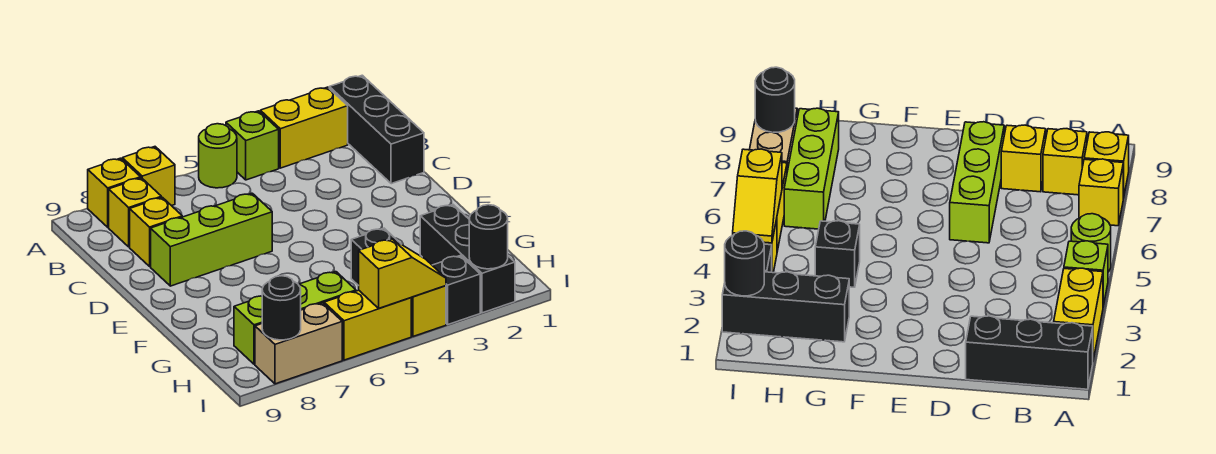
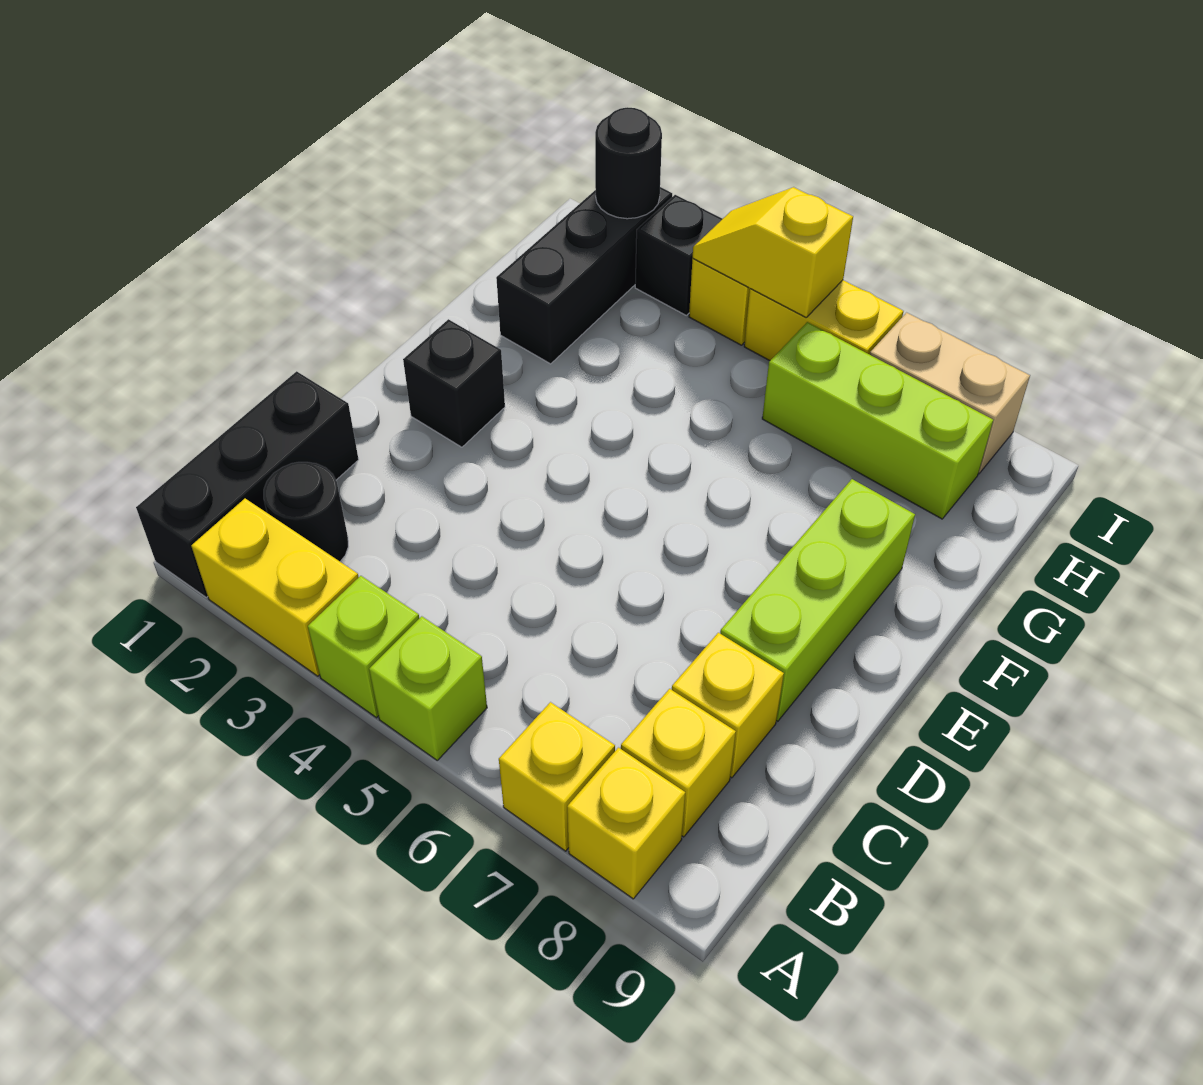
lime round brick A5 level 1 -> lime brick A5 level 1
lime brick D6:D8 level 1 -> lime brick D8:F8 level 1
black brick G4 level 1 -> black brick E2 level 1
black round brick I8 level 2 -> black round brick B2 level 1

